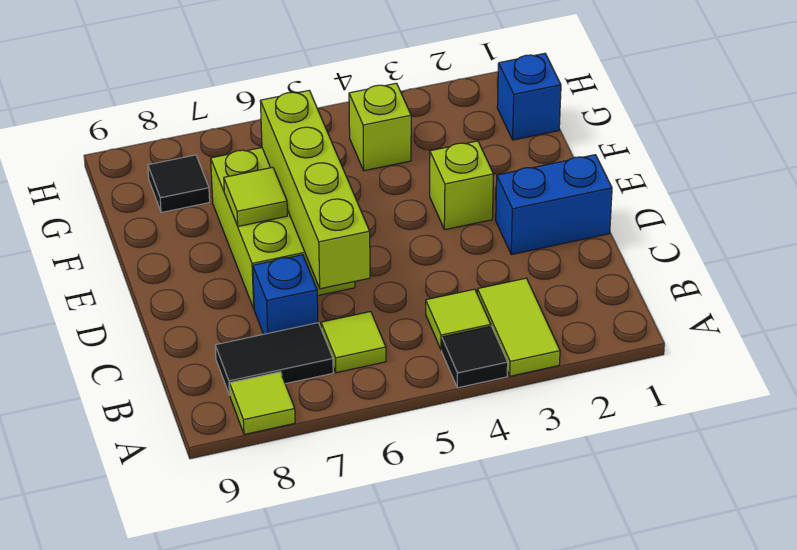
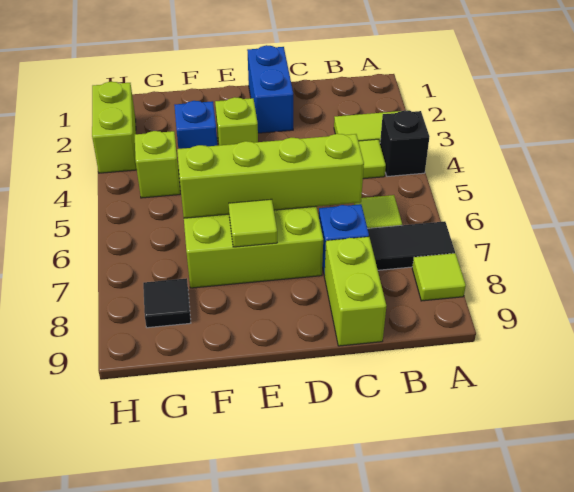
black tile A4 level 1 -> black brick A4 level 1
black tile B7:B8 level 1 -> black tile A7:B7 level 1
none -> lime brick C8:C9 level 1
blue brick G1 level 1 -> blue brick F3 level 1
none -> lime brick H2:H3 level 1

